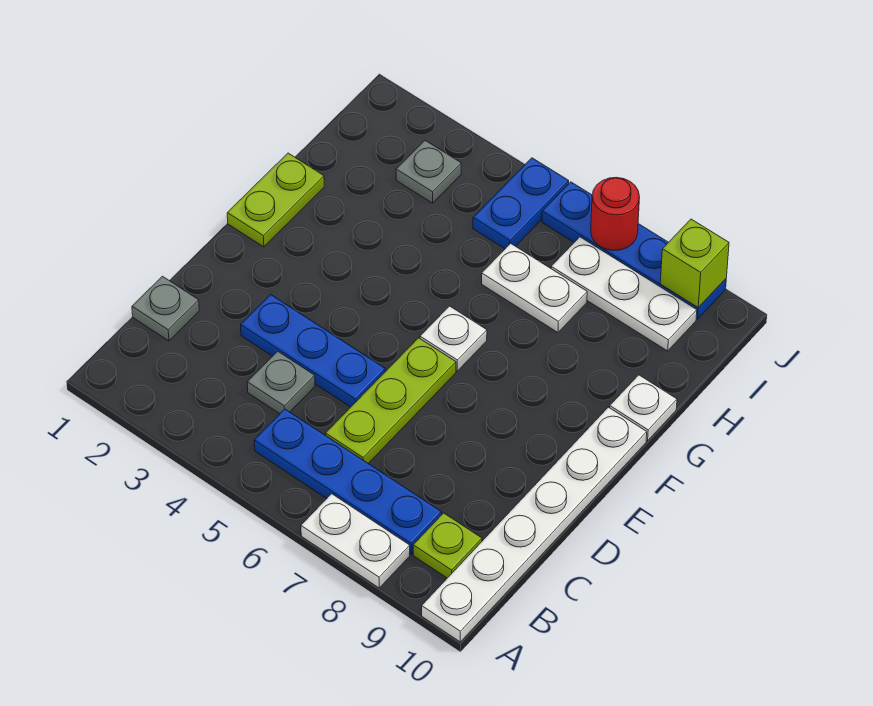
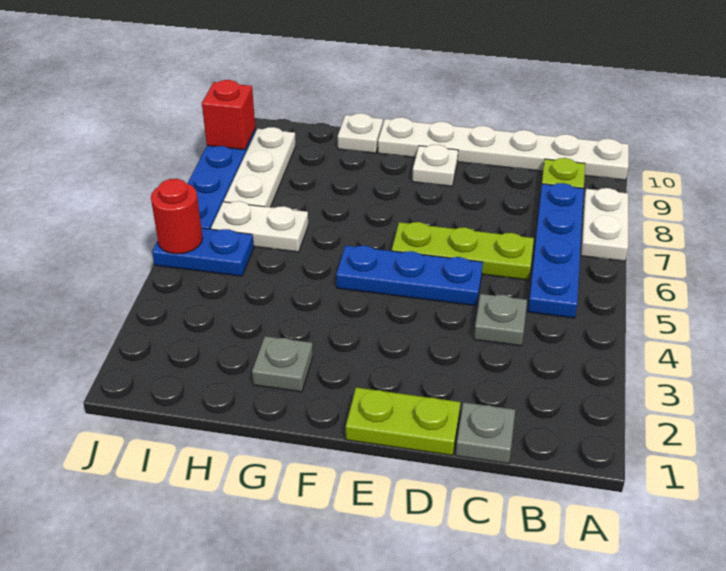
blue plate D3:D5 level 1 -> blue plate D5:F5 level 1
lime plate F1:G1 level 1 -> lime plate D1:E1 level 1
white plate F6 level 1 -> white plate E9 level 1
white plate H6:H7 level 1 -> white plate H6:I6 level 1
grey plate I3 level 1 -> grey plate G2 level 1
red round brick J7 level 2 -> red round brick J5 level 2
lime brick J9 level 2 -> red brick J9 level 2

